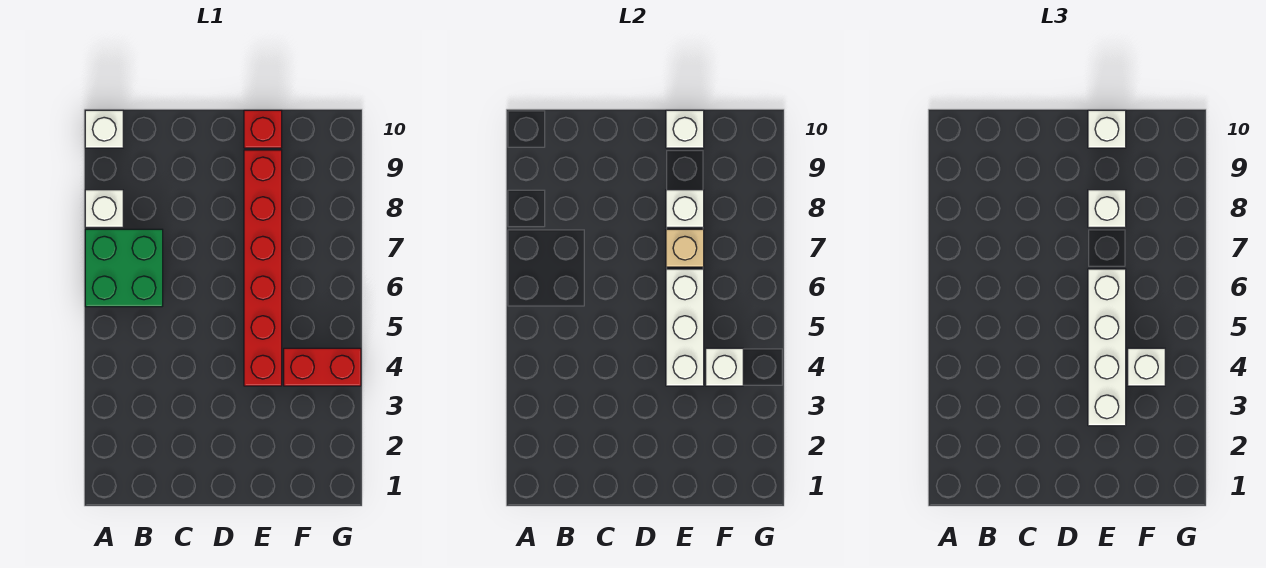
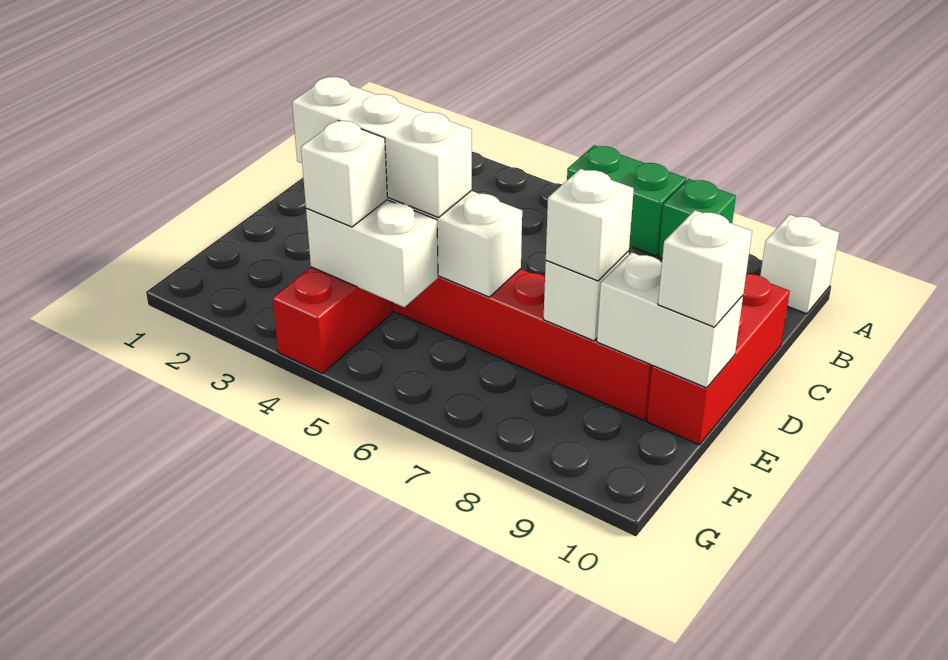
green brick A6:B7 level 1 -> green brick A6:A7 level 1
white brick A8 level 1 -> green brick A8 level 1
white brick E3:E6 level 3 -> white brick E3:E5 level 3
tan brick E7 level 2 -> none
red brick E10 level 1 -> red brick C10:E10 level 1
white brick E10 level 2 -> white brick E9:E10 level 2
white brick F4 level 2 -> white brick F4:F5 level 2

